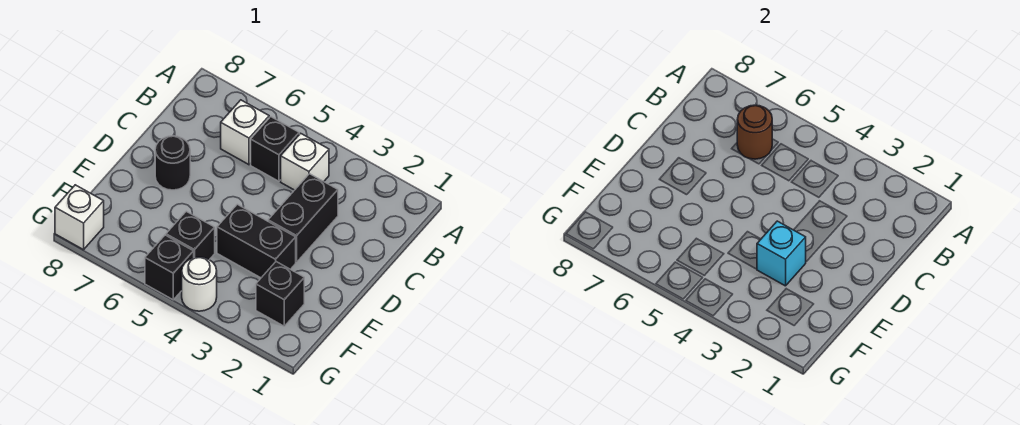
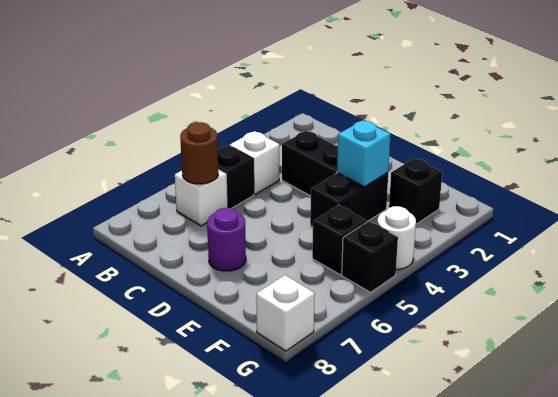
black round brick D7 level 1 -> purple round brick D7 level 1

